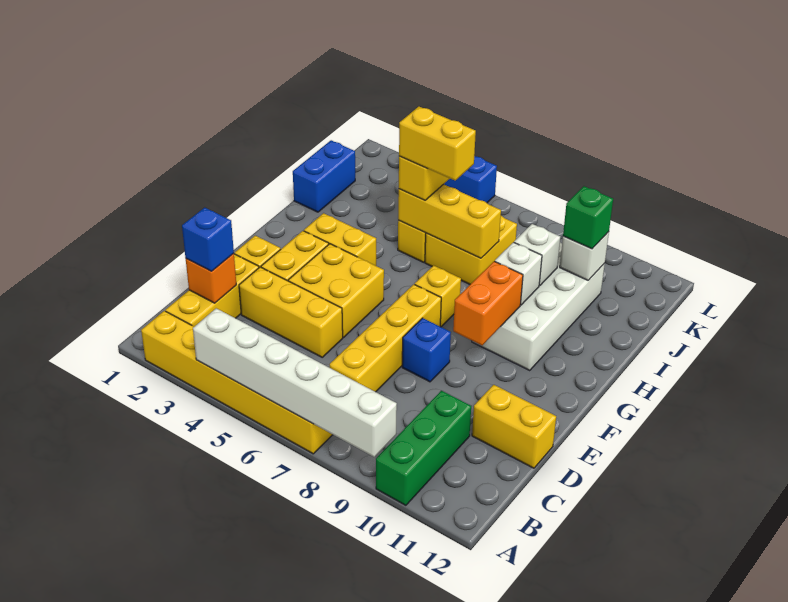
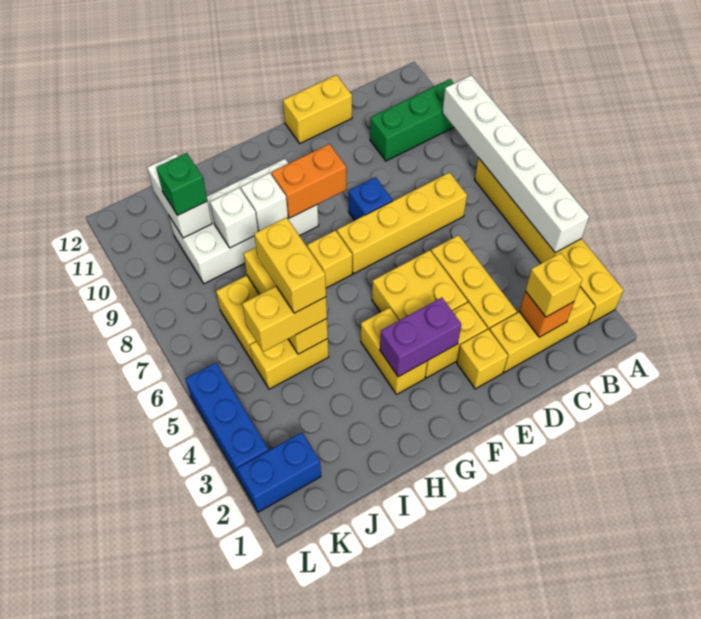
blue brick C2 level 3 -> yellow brick C2 level 3
yellow brick D11:D12 level 1 -> yellow brick D12:E12 level 1
none -> purple brick F3:G3 level 2
blue brick I1:J1 level 1 -> blue brick K2:L2 level 1
white brick J10 level 2 -> white brick J10:J11 level 2

